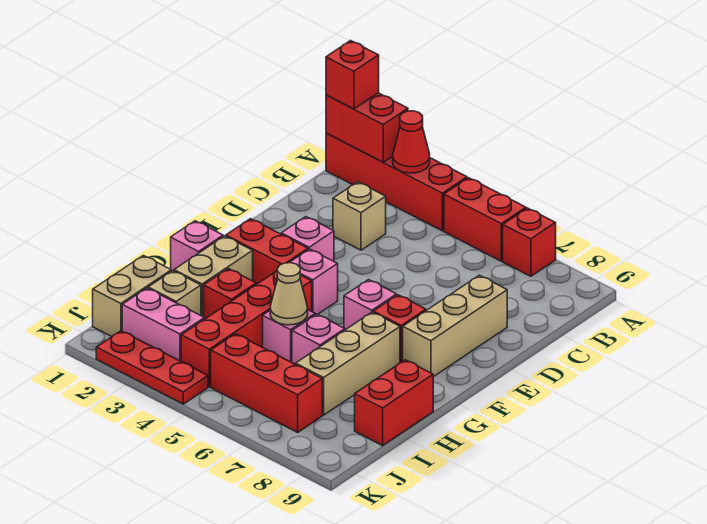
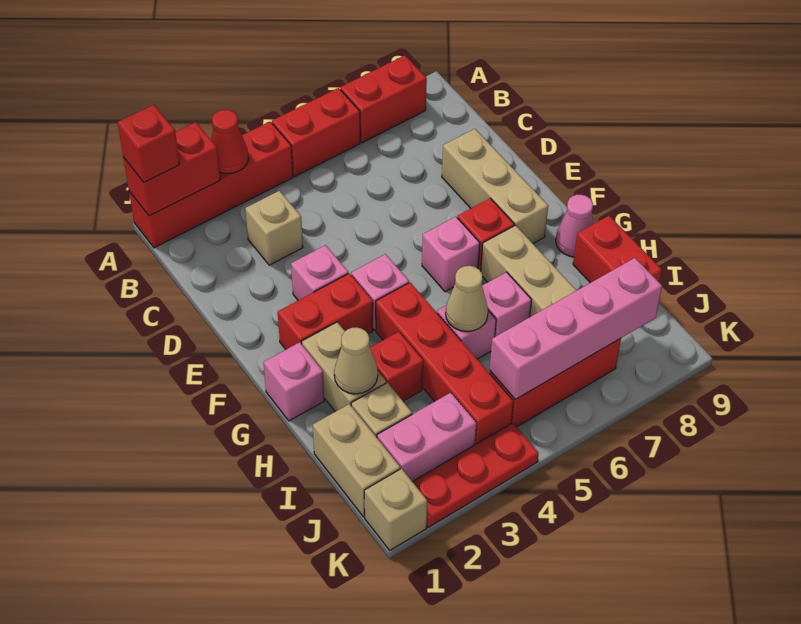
red brick A7 level 1 -> red brick A7:A8 level 1
none -> pink cone G9 level 1
none -> tan cone H2 level 2
none -> pink brick J5:J8 level 2
none -> tan brick K1 level 1

